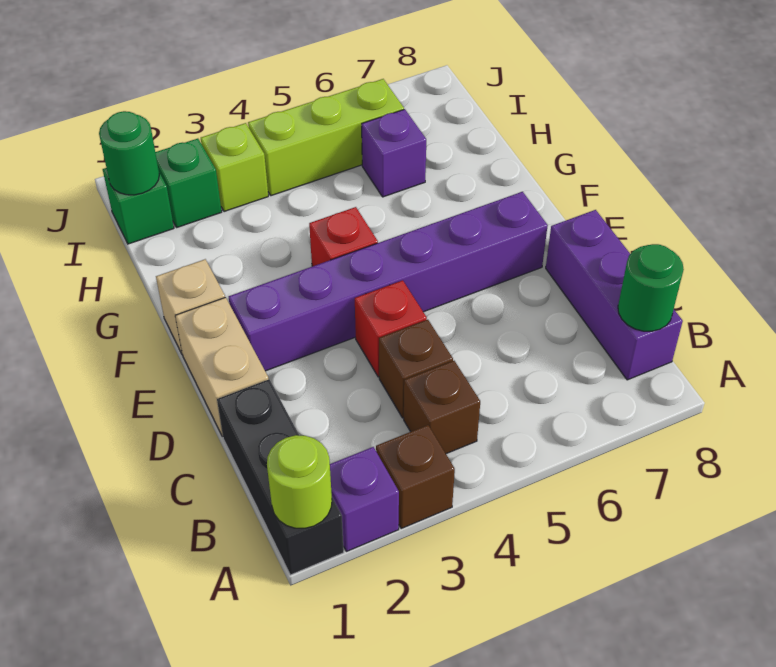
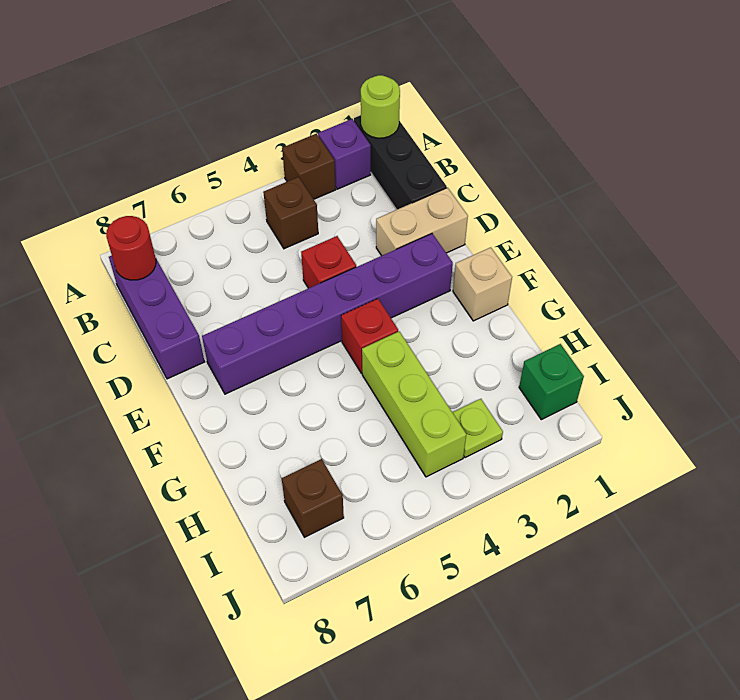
green round brick B8 level 2 -> red round brick B8 level 2
brown brick C4 level 1 -> brown brick I7 level 1
tan brick D1:E1 level 1 -> tan brick D1:D2 level 1
purple brick H6 level 1 -> none
green round brick I1 level 2 -> none
green brick I2 level 1 -> none
lime brick I3 level 1 -> lime plate I3 level 1
lime brick I4:I6 level 1 -> lime brick G4:I4 level 1

